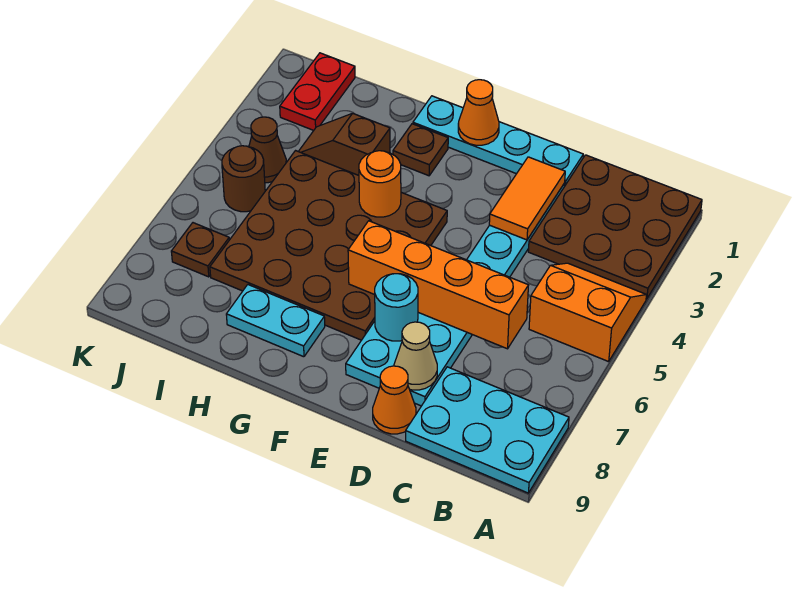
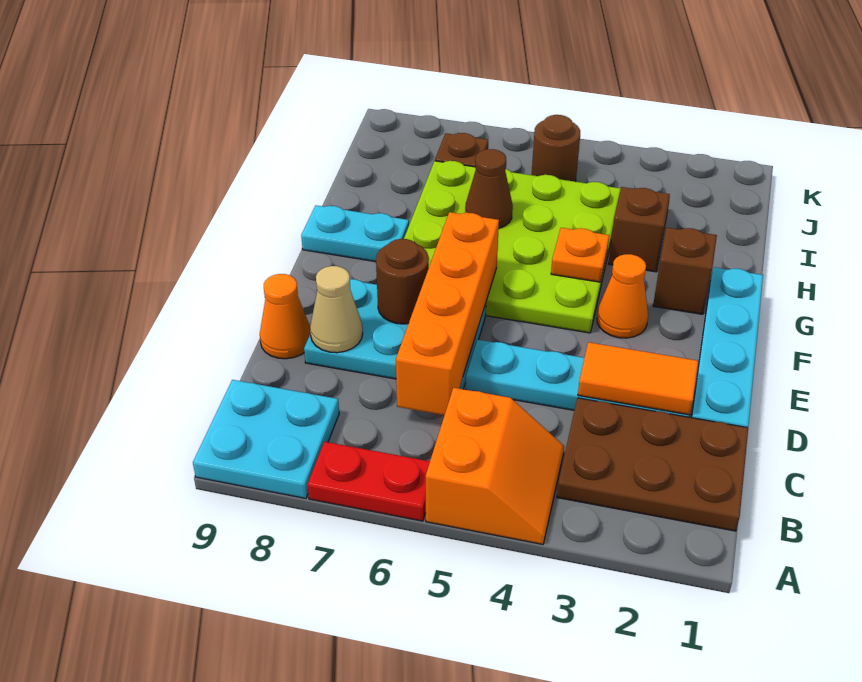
brown plate A1:C3 level 1 -> brown plate B1:C3 level 1
cyan plate A8:C9 level 1 -> cyan plate A8:B9 level 1
cyan round brick E7 level 2 -> brown round brick E7 level 2
orange cone F1 level 2 -> orange cone F3 level 1
brown plate F4:I7 level 1 -> lime plate F4:I7 level 1
brown plate G2 level 1 -> brown brick G2 level 1
orange round brick G4 level 2 -> orange plate G4 level 2
cyan plate G8:H8 level 1 -> cyan plate G8:G9 level 1
red plate J1:J2 level 1 -> red plate A6:A7 level 1
brown cone J4 level 1 -> brown cone H6 level 2

